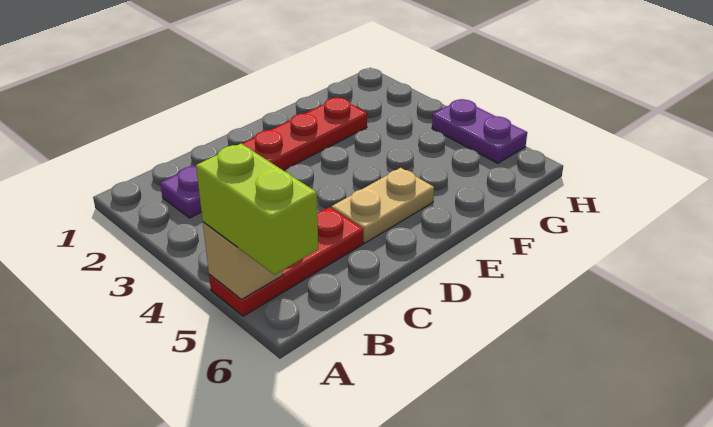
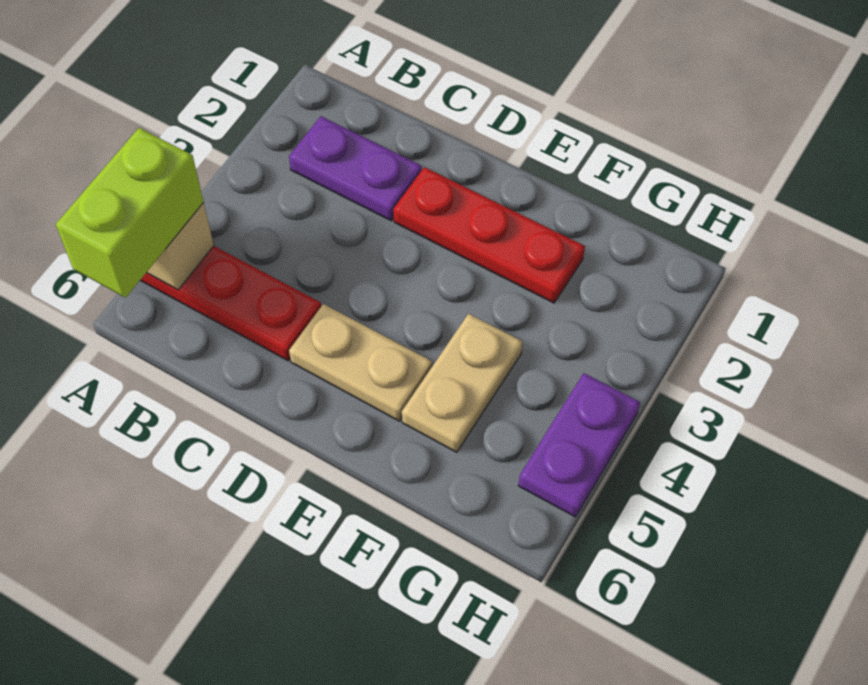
none -> tan plate F4:F5 level 1

